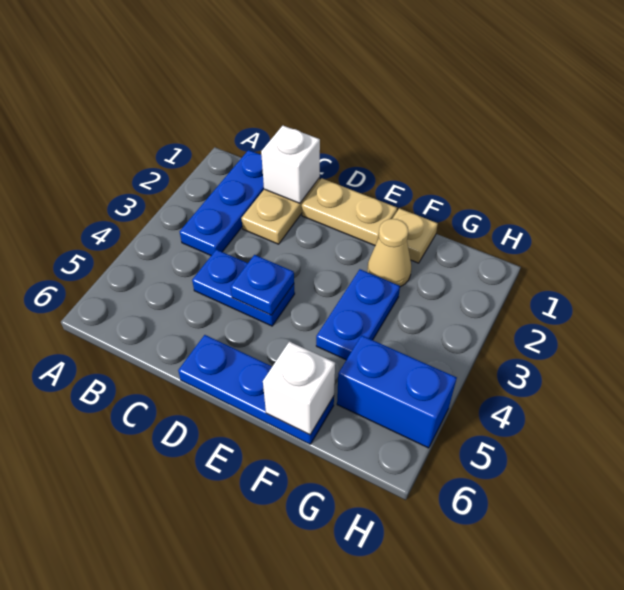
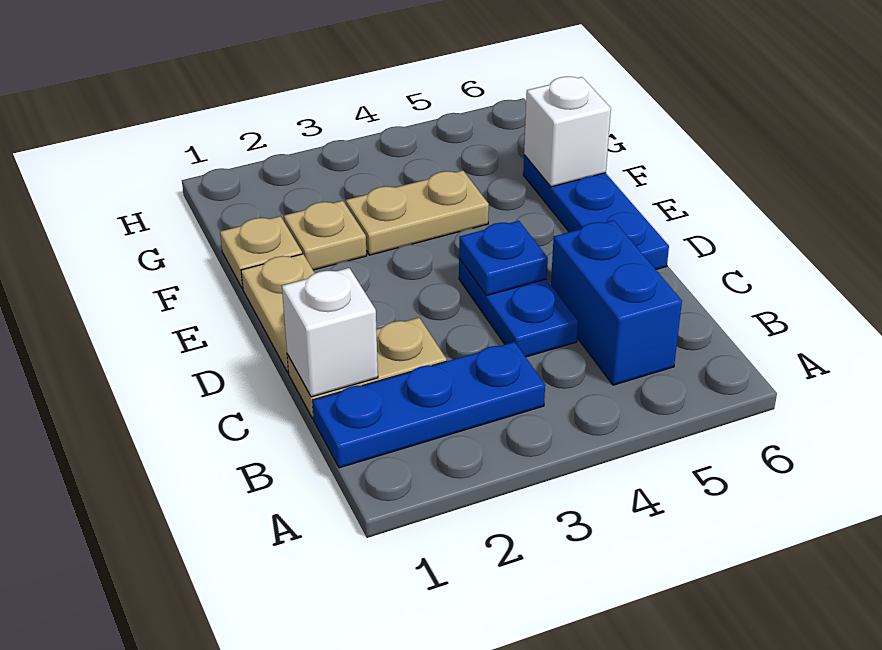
tan cone F2 level 1 -> tan plate F2 level 1
blue plate F3:F4 level 1 -> tan plate F3:F4 level 1
blue brick G5:H5 level 1 -> blue brick B5:C5 level 1

